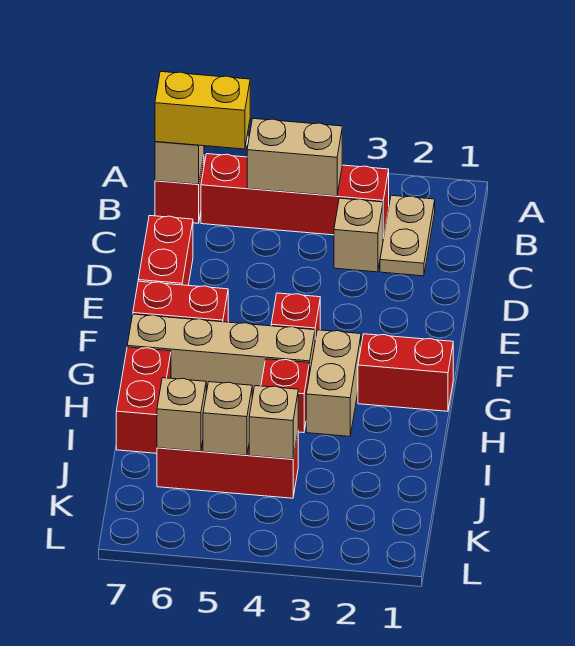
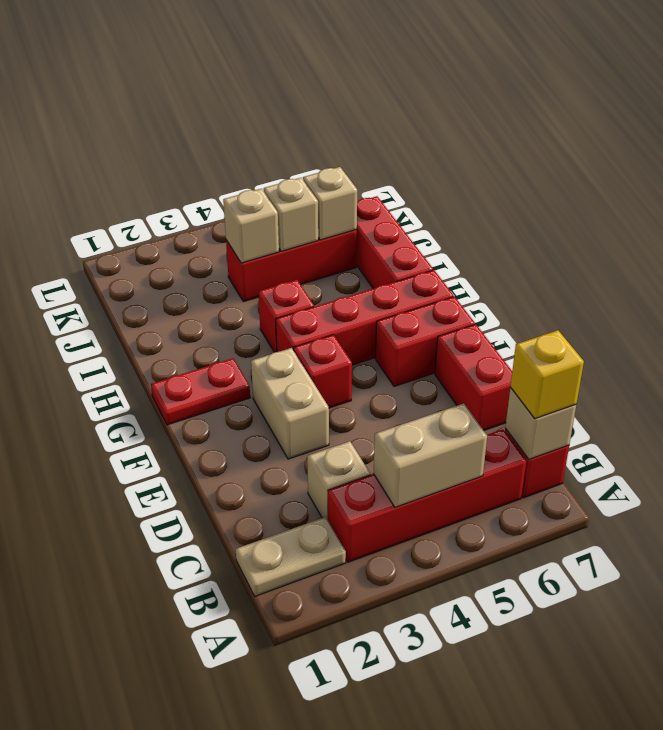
tan plate B2:C2 level 1 -> tan plate B1:B2 level 1
yellow brick B6:B7 level 3 -> yellow brick B7 level 3
red brick G1:G2 level 1 -> red plate G1:G2 level 1
tan brick G3:H3 level 1 -> tan brick E3:F3 level 1
tan brick G4:G7 level 1 -> red brick G4:G7 level 1
red brick H7:I7 level 1 -> red brick H7:J7 level 1

